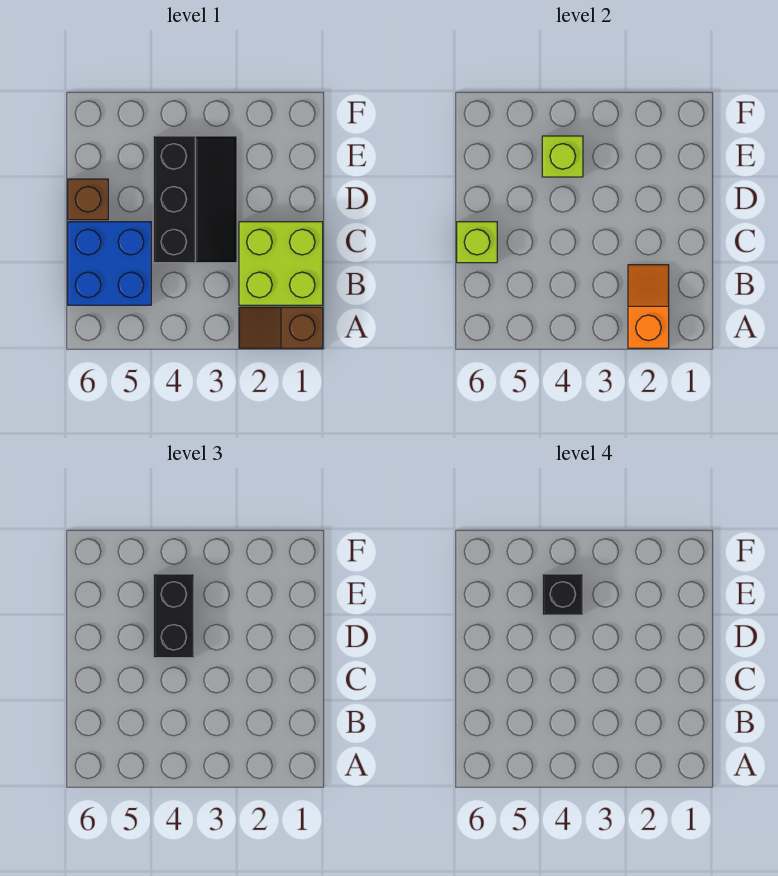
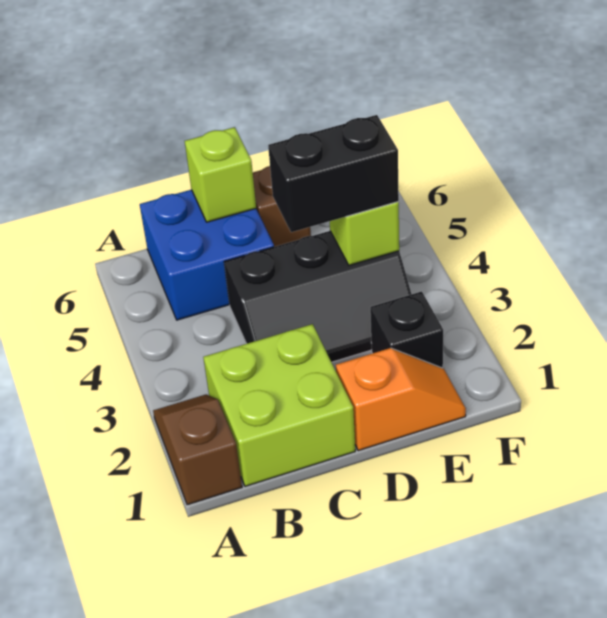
orange slope A2:B2 level 2 top A -> orange slope D1:E1 level 1 top D
black brick E4 level 4 -> black brick E2 level 1

